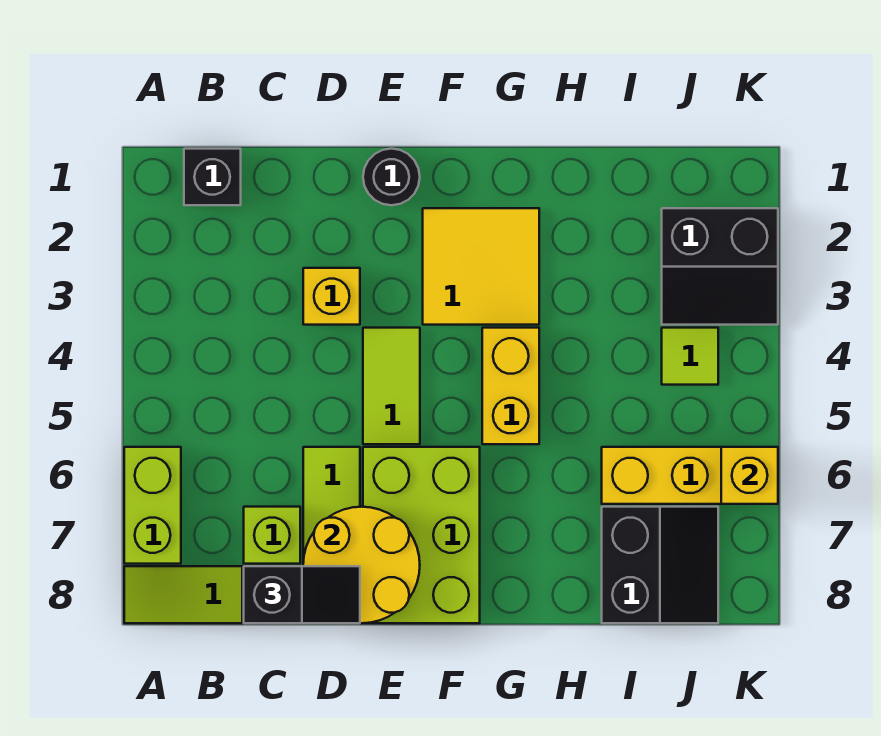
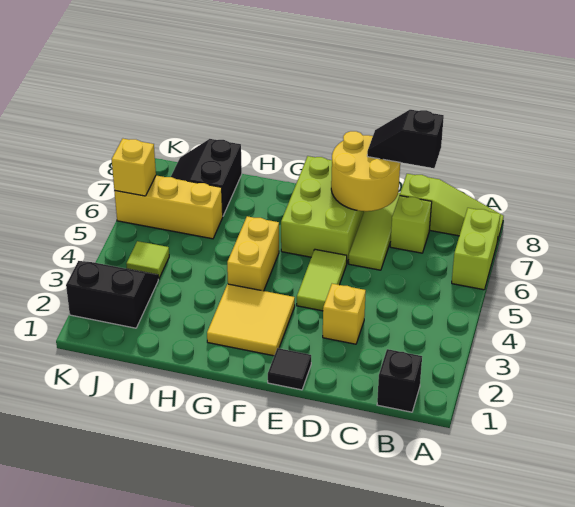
black round brick E1 level 1 -> black tile E1 level 1

